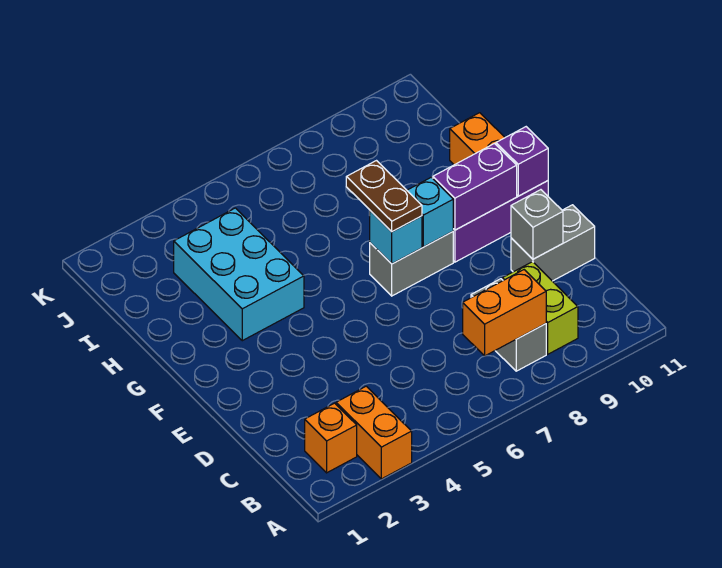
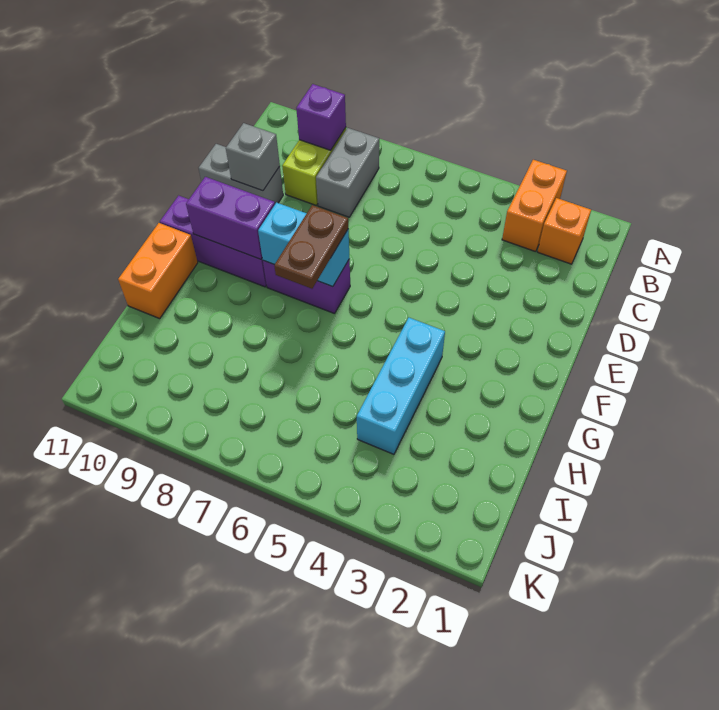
orange brick B7:B8 level 2 -> none
grey brick F7:F8 level 1 -> purple brick F7:F8 level 1
purple brick F11 level 2 -> purple brick B9 level 2
cyan brick G3:I4 level 1 -> cyan brick G4:I4 level 1

